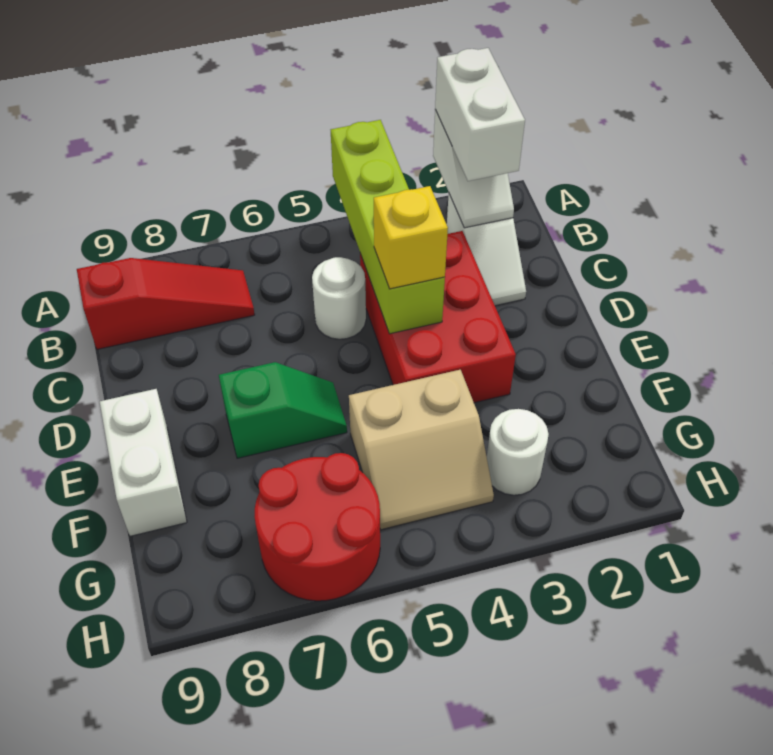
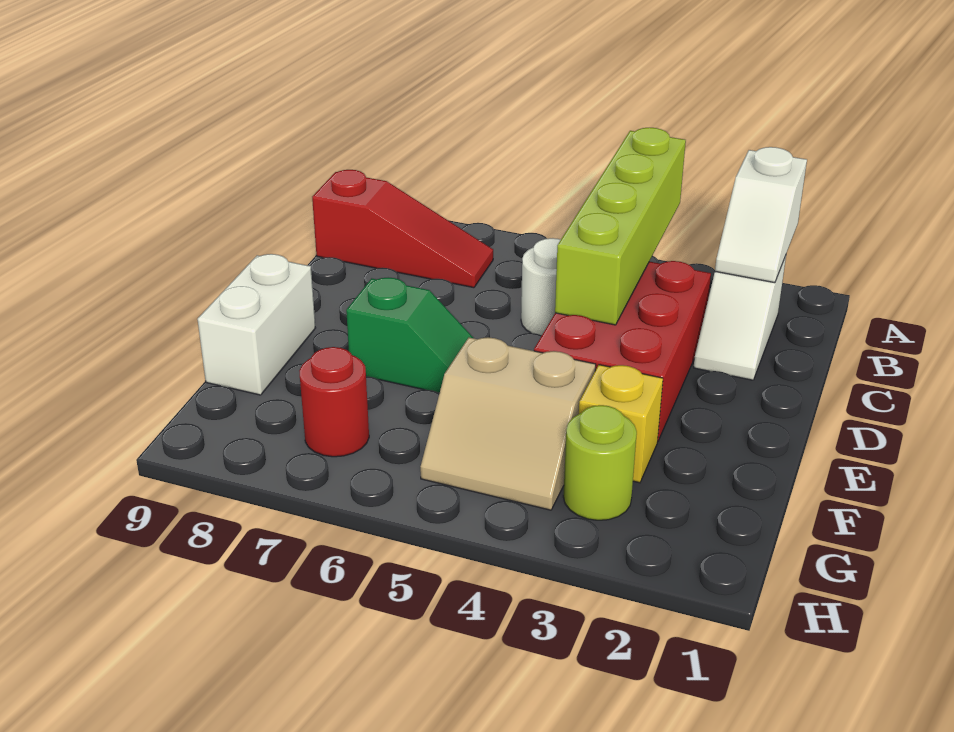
white brick A2:B2 level 3 -> none
yellow brick D4 level 3 -> yellow brick F3 level 1
white round brick G3 level 1 -> lime round brick G3 level 1
red round brick G6:H7 level 1 -> red round brick G7 level 1

